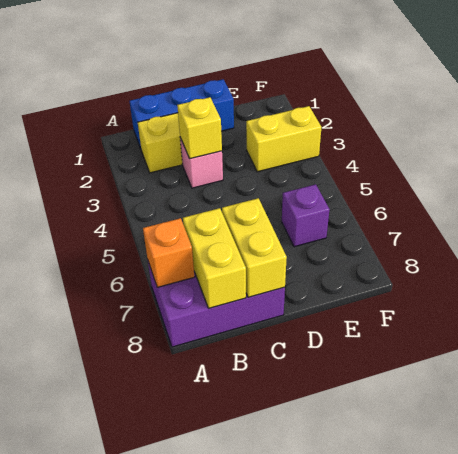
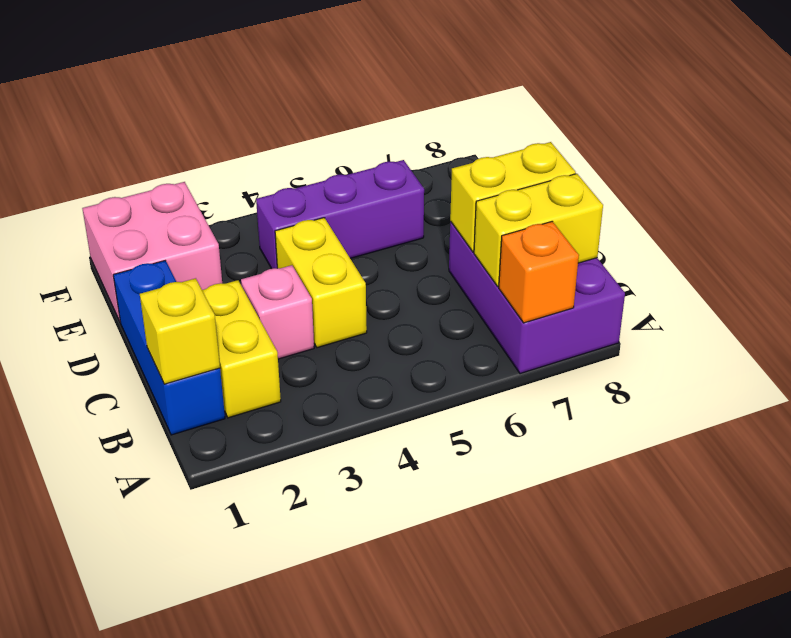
yellow brick C3 level 2 -> yellow brick B1 level 2
none -> pink brick E1:F2 level 1
yellow brick E3:F3 level 1 -> yellow brick C4:D4 level 1
purple brick E6 level 1 -> purple brick E4:E6 level 1

